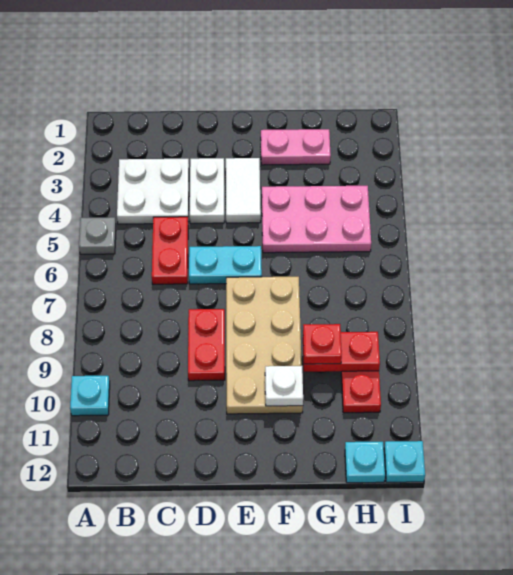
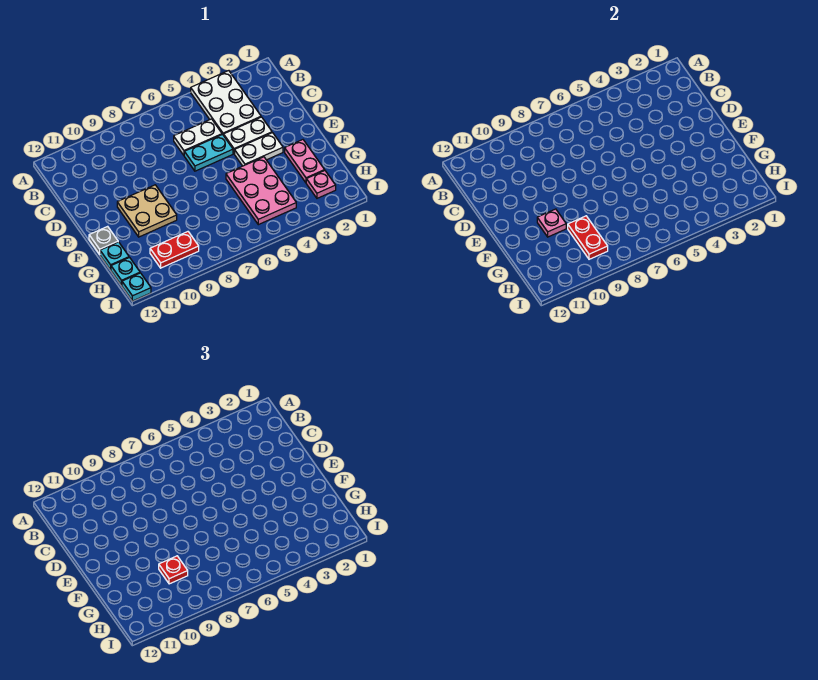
grey plate A5 level 1 -> grey plate F12 level 1
cyan plate A10 level 1 -> cyan plate G12 level 1
white plate B3:C4 level 1 -> white plate A3:C4 level 1
red plate C5:C6 level 1 -> white plate C5:C6 level 1
cyan plate D6:E6 level 1 -> cyan plate D5:D6 level 1
red plate D8:D9 level 1 -> none
white tile E3:E4 level 1 -> white plate E3:E4 level 1
tan plate E7:F10 level 1 -> tan plate E9:F10 level 1
white plate F10 level 2 -> pink plate F10 level 2
none -> pink plate H2 level 1

